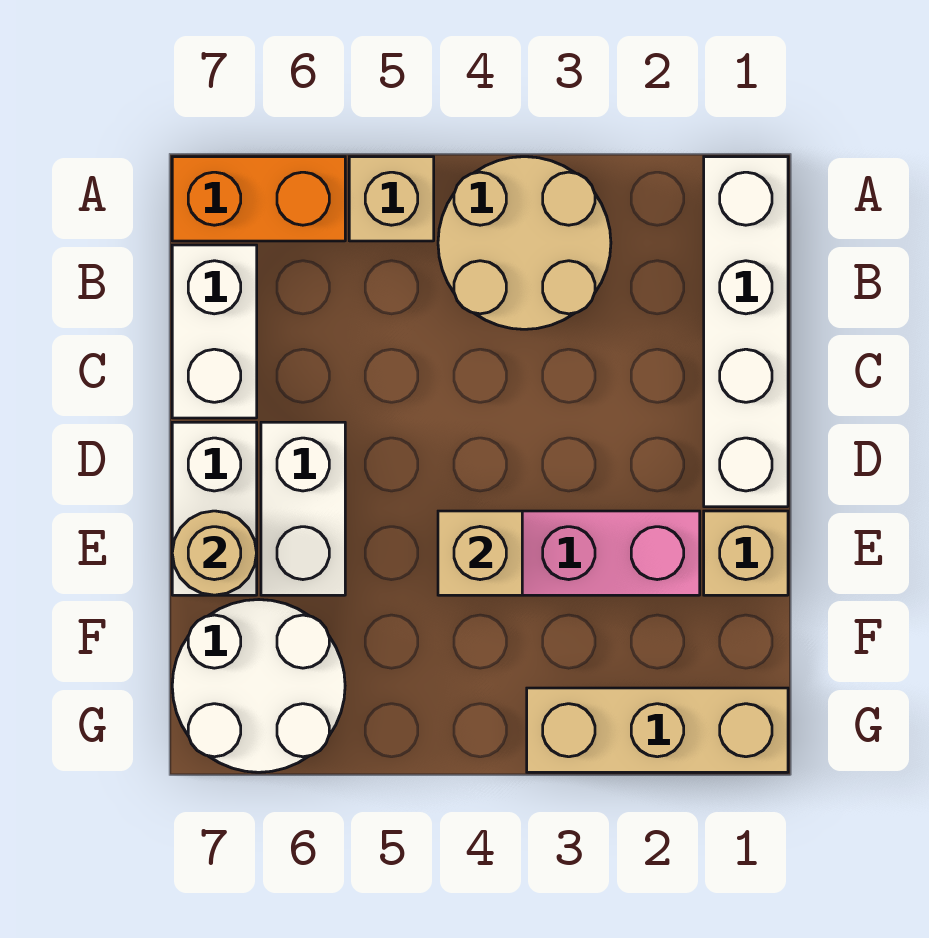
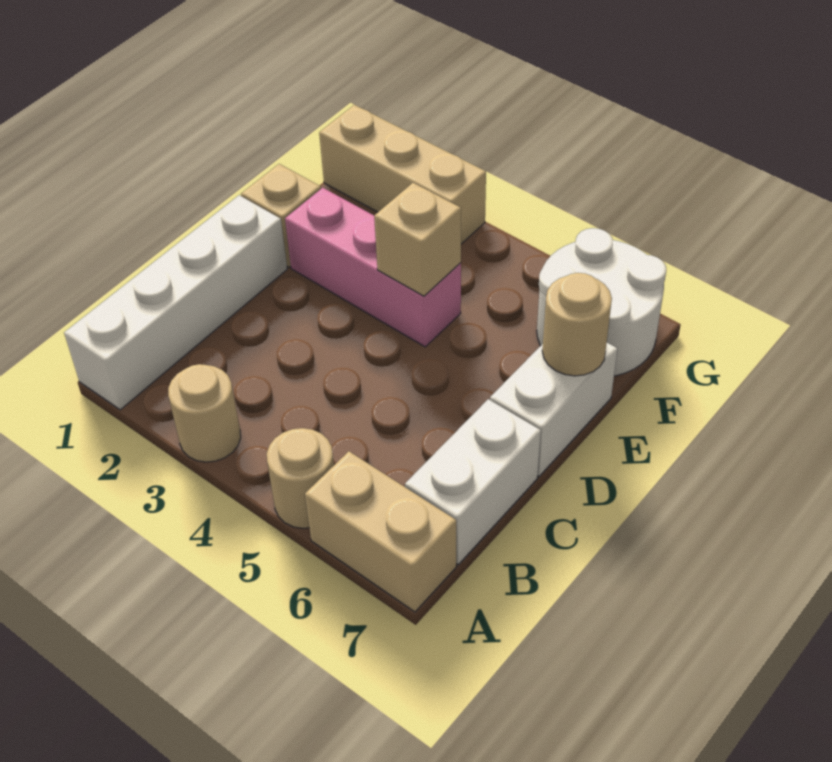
tan round brick A3:B4 level 1 -> tan round brick A3 level 1
tan brick A5 level 1 -> tan round brick A5 level 1
orange brick A6:A7 level 1 -> tan brick A6:A7 level 1
white brick D6:E6 level 1 -> none

